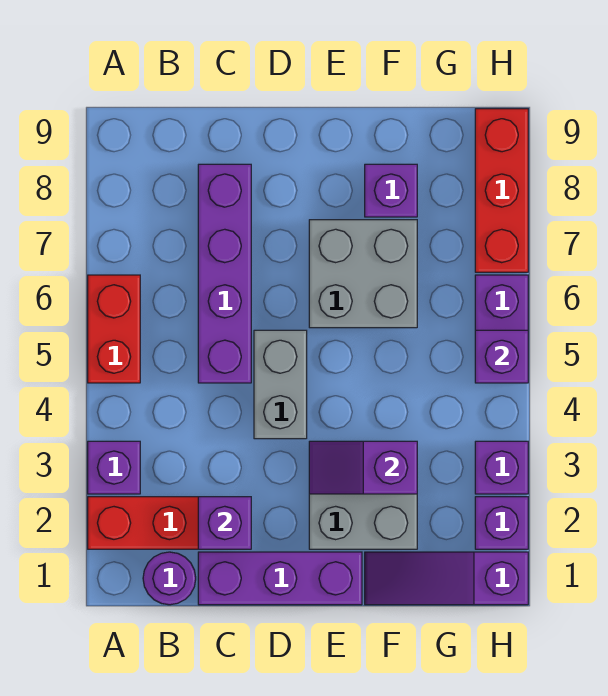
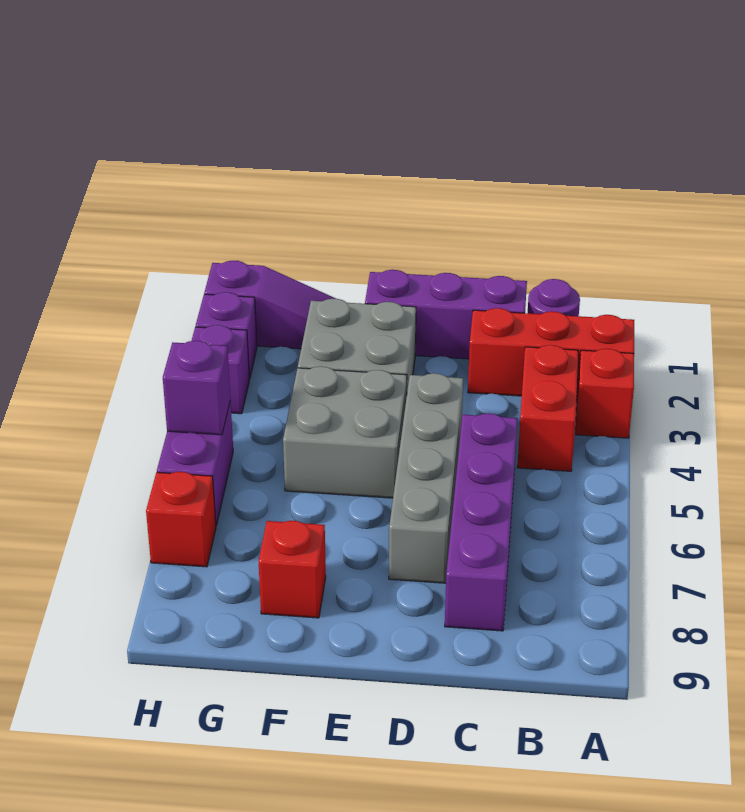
purple brick A3 level 1 -> red brick A3 level 1
red brick A5:A6 level 1 -> red brick B3:B4 level 1
purple brick C2 level 2 -> none
grey brick D4:D5 level 1 -> grey brick D4:D7 level 1
purple slope E3:F3 level 2 top F -> none
grey brick E6:F7 level 1 -> grey brick E4:F5 level 1
purple brick F8 level 1 -> red brick F8 level 1
red brick H7:H9 level 1 -> red brick H7 level 1

